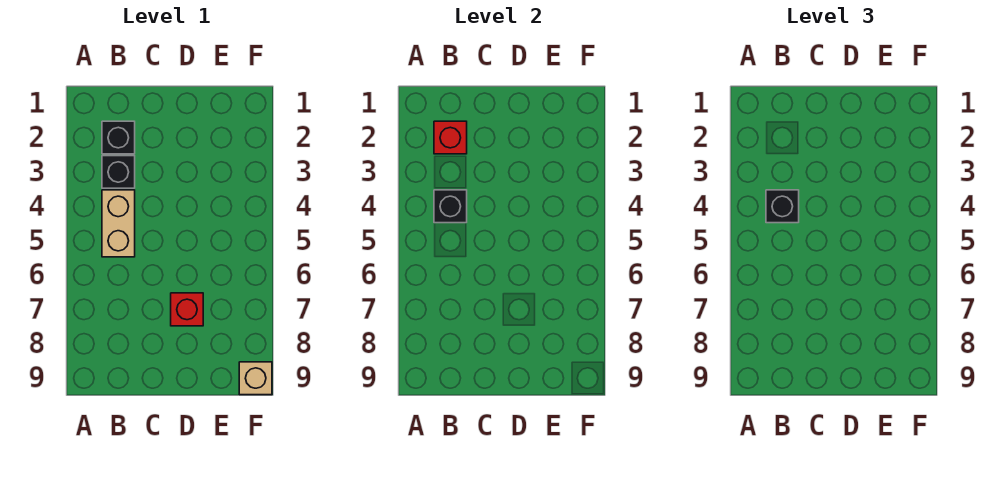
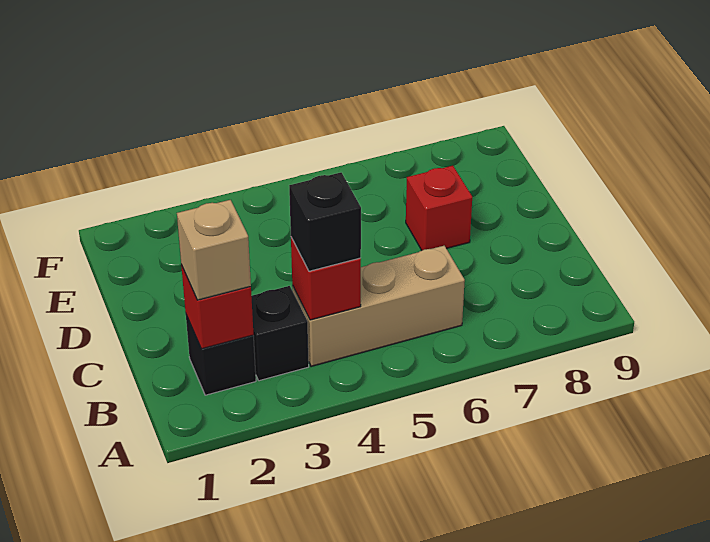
tan brick B4:B5 level 1 -> tan brick B4:B6 level 1
black brick B4 level 2 -> red brick B4 level 2
tan brick F9 level 1 -> tan brick B2 level 3

